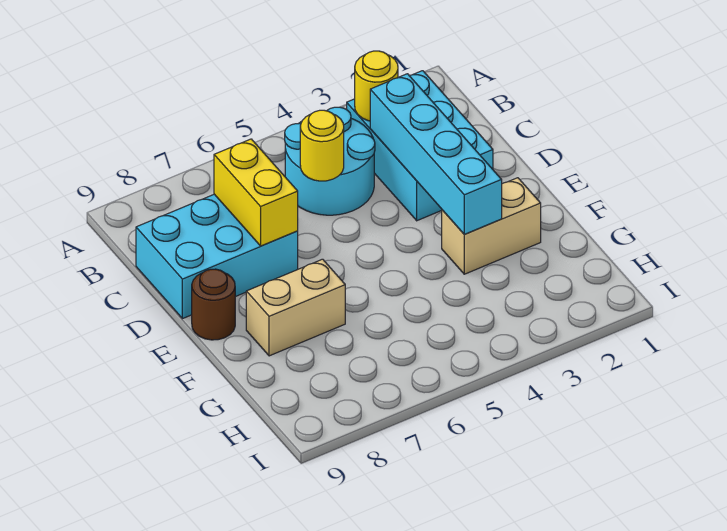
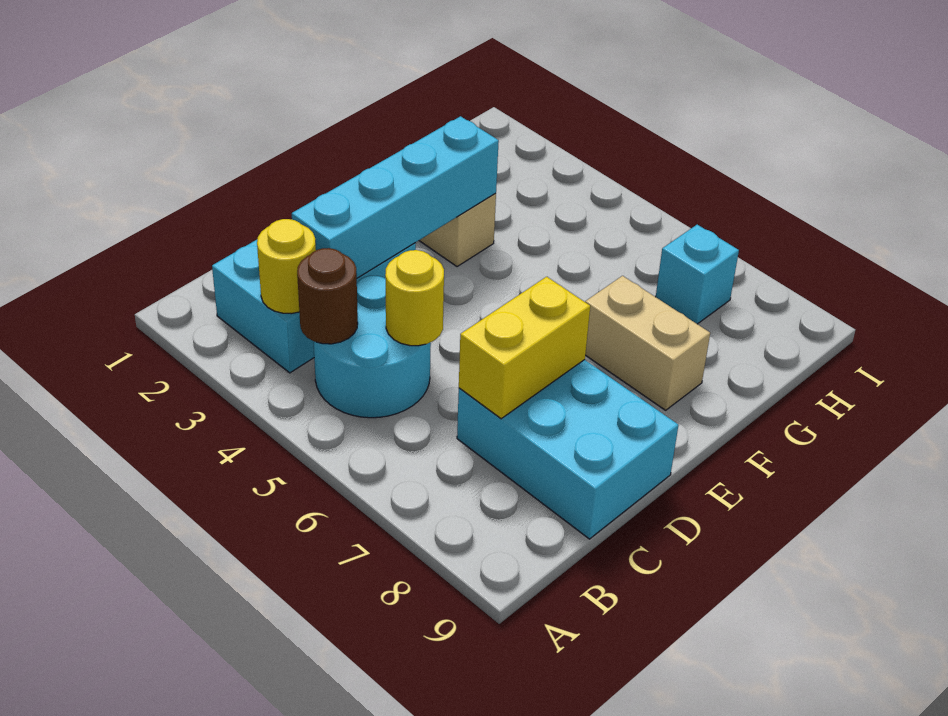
brown round brick E9 level 1 -> brown round brick B4 level 2
none -> cyan brick H7 level 1

